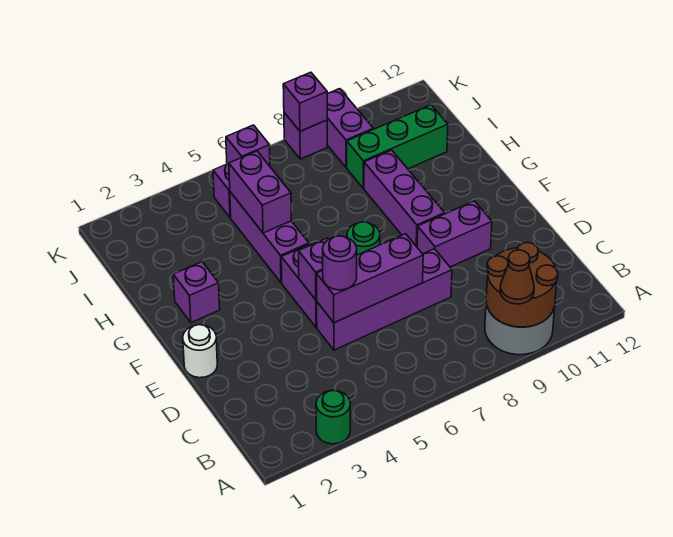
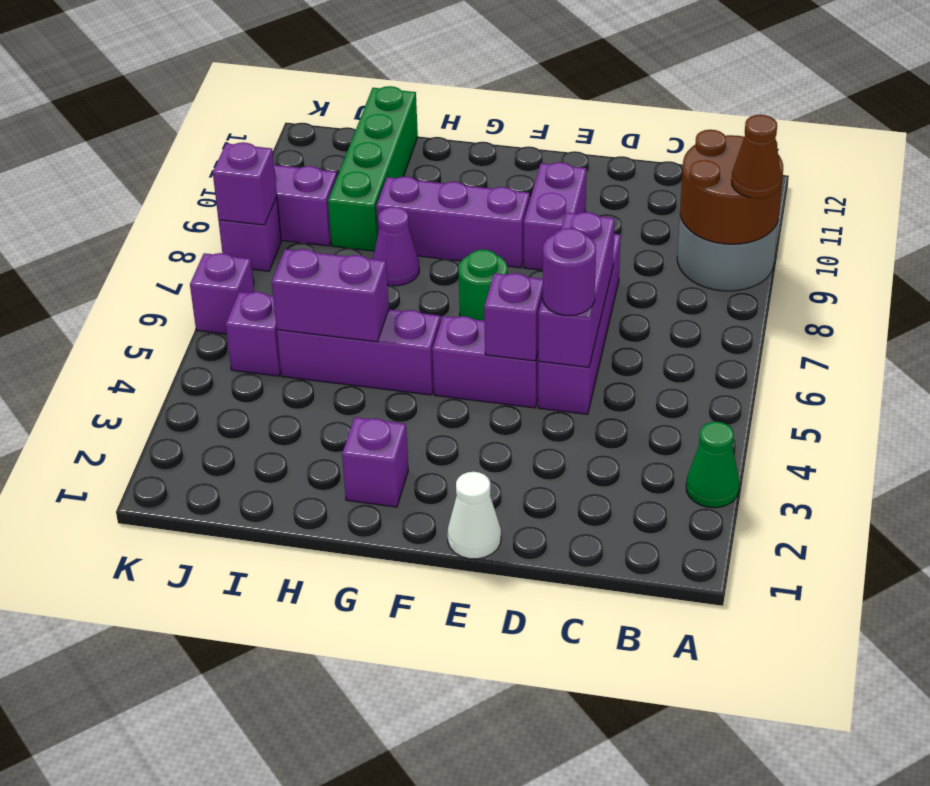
green round brick A3 level 1 -> green cone A3 level 1
white round brick E1 level 1 -> white cone E1 level 1
none -> purple cone H8 level 1
green brick I9:I11 level 1 -> green brick I9:I12 level 1

